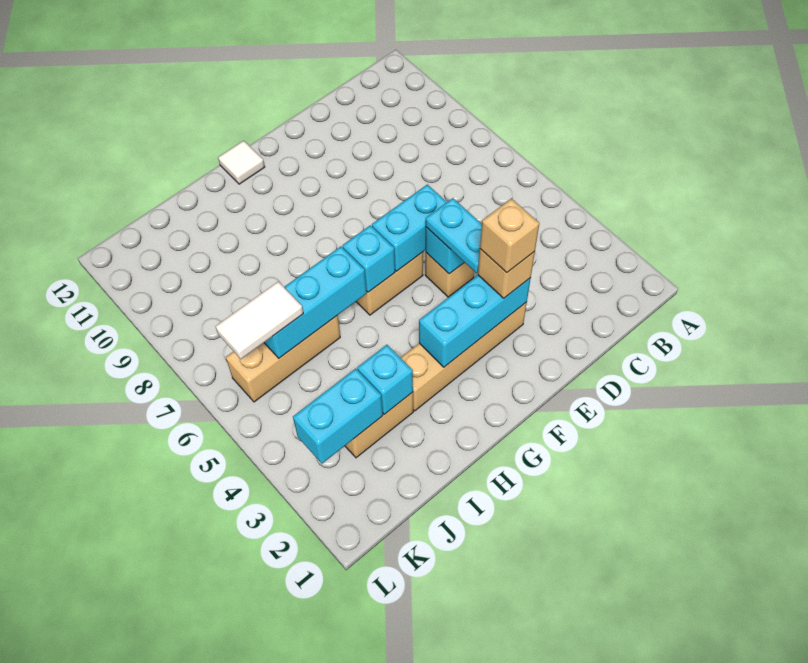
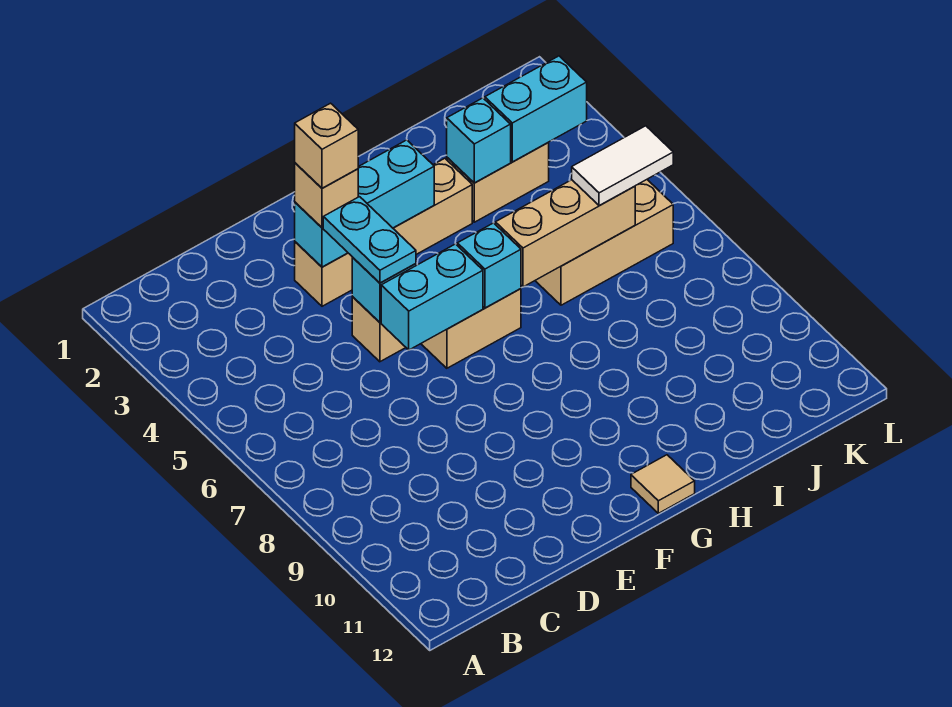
white tile G12 level 1 -> tan tile G12 level 1
cyan brick H6:J6 level 2 -> tan brick H6:J6 level 2

